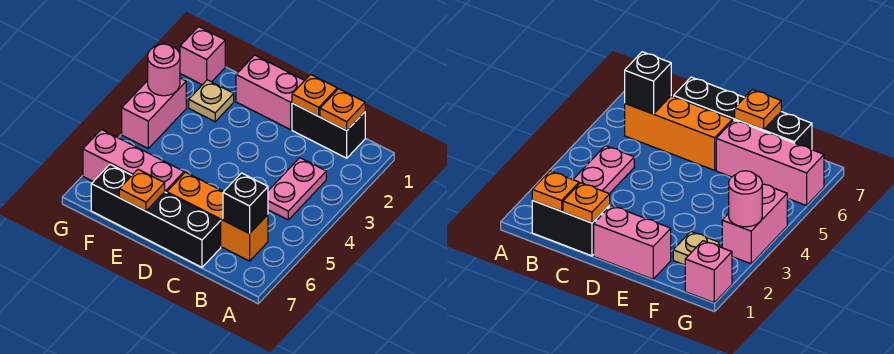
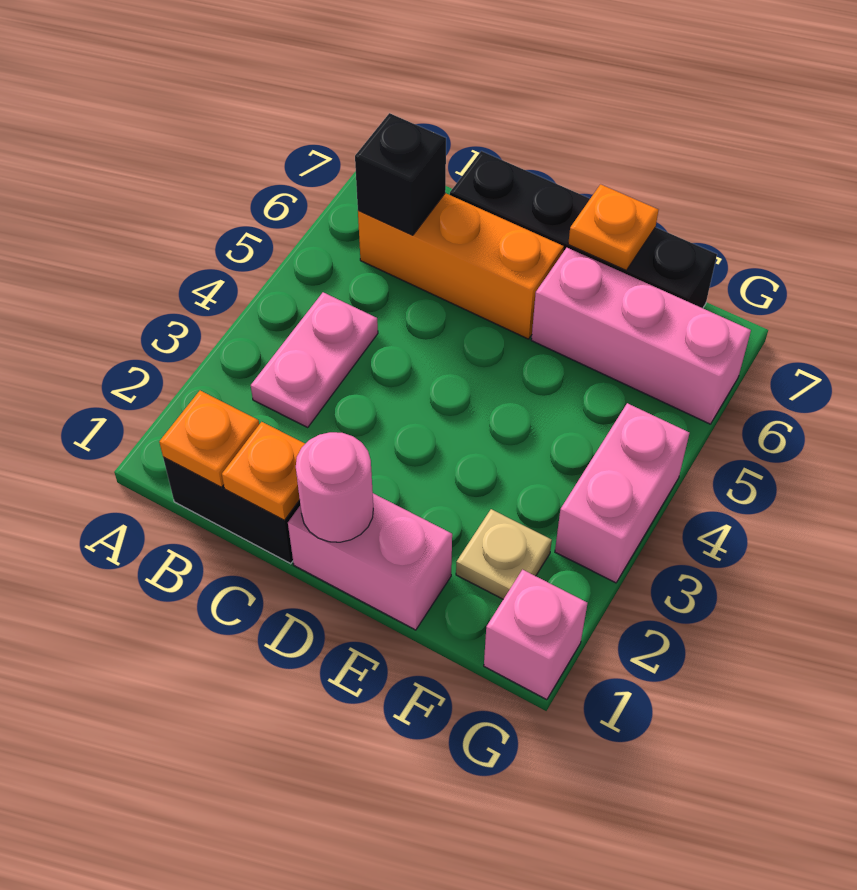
pink round brick G3 level 2 -> pink round brick D1 level 2

